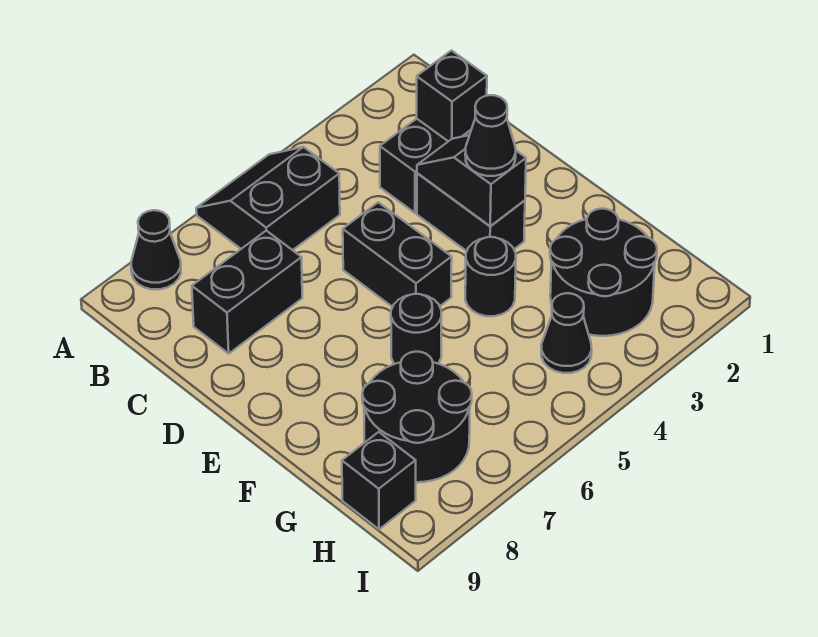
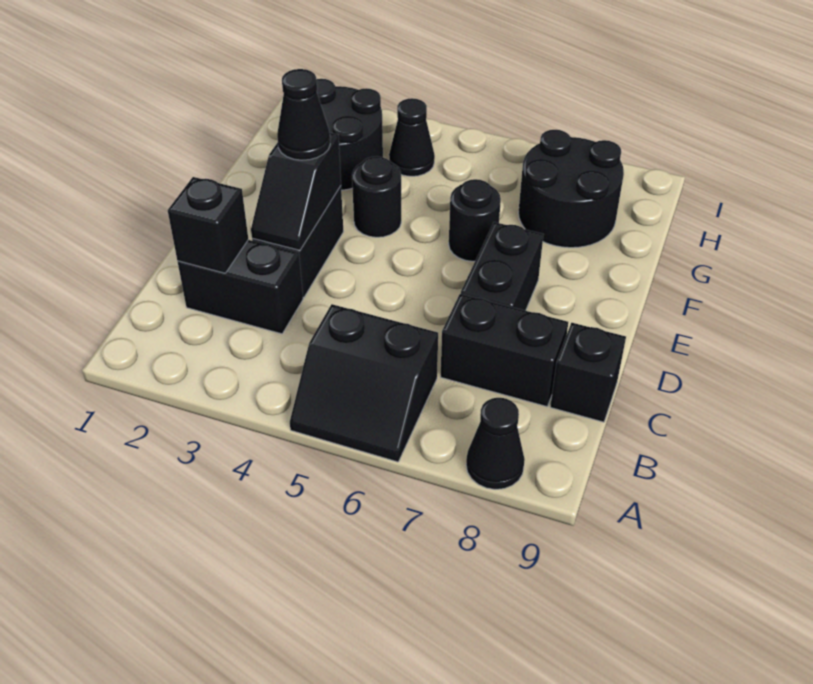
black brick D5:E5 level 1 -> black brick D7:E7 level 1
black brick H9 level 1 -> black brick C9 level 1

